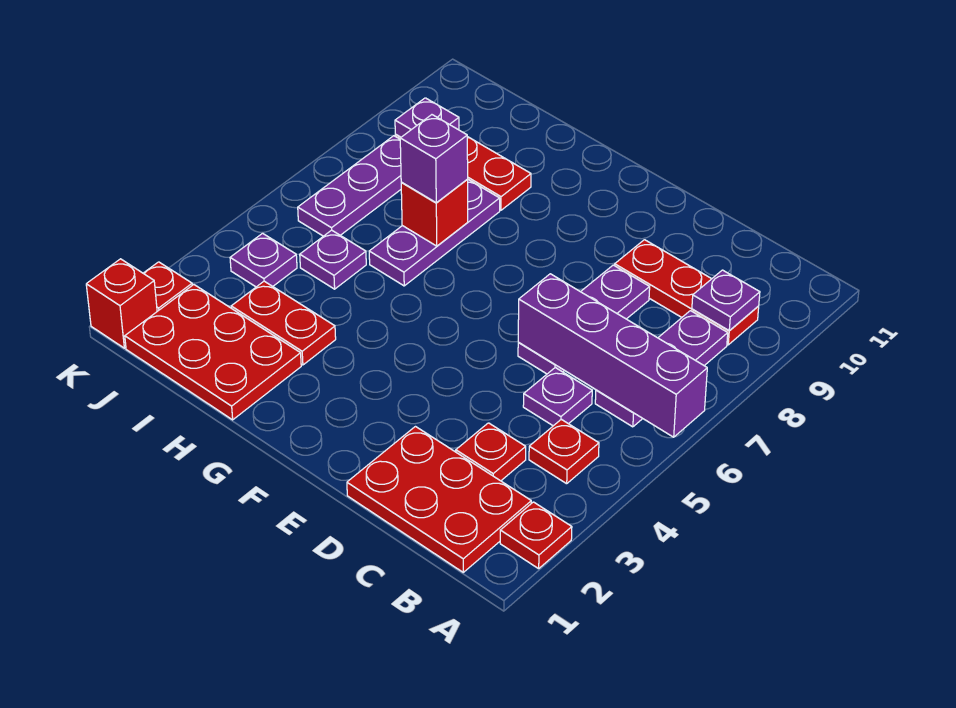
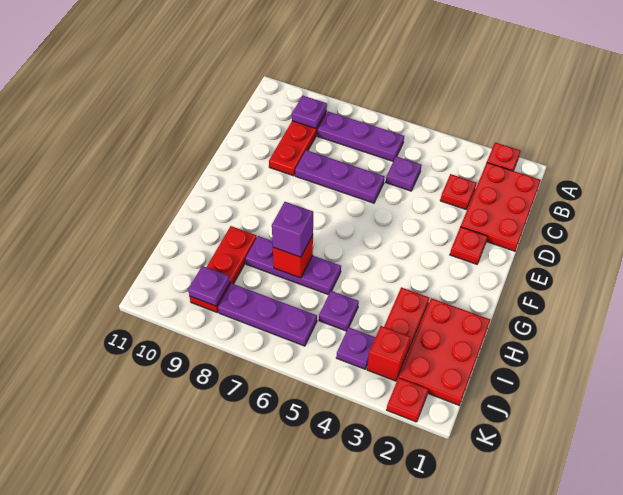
purple brick A6:D6 level 2 -> none
red plate B4 level 1 -> red plate E2 level 1
red brick K1 level 1 -> red brick J3 level 1

